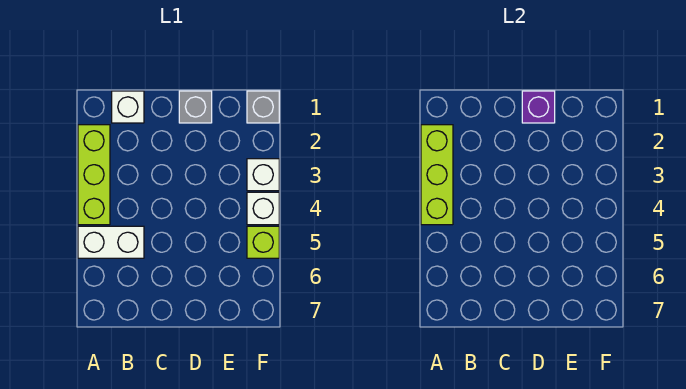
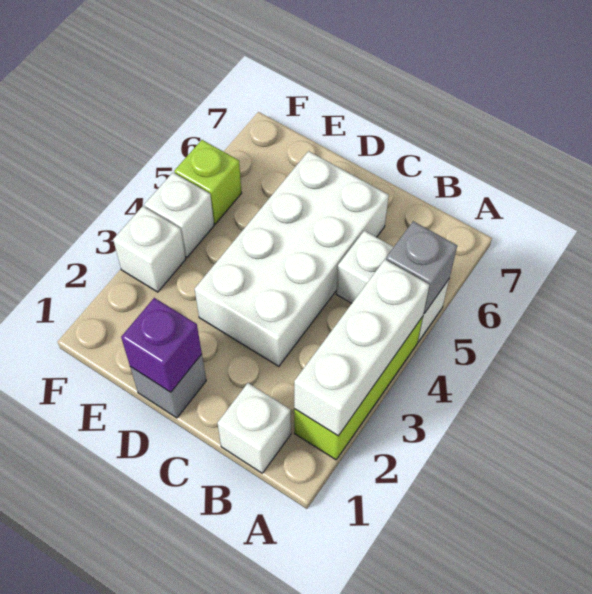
lime brick A2:A4 level 2 -> white brick A2:A4 level 2
none -> white brick C3:D6 level 1
grey brick F1 level 1 -> grey brick A5 level 2

